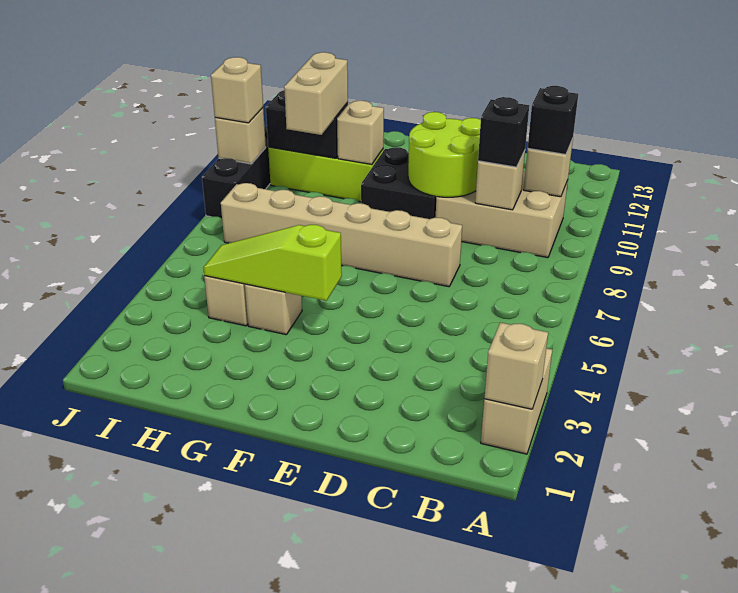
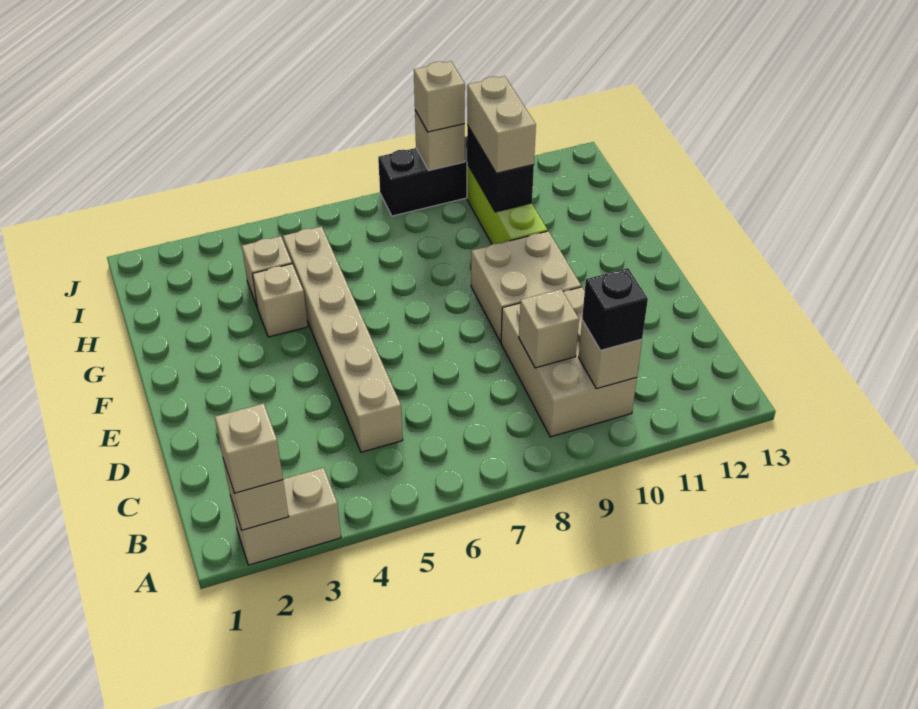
black brick C9 level 3 -> none
tan brick D7:I7 level 1 -> tan brick C5:H5 level 1
lime round brick D9:E10 level 2 -> none
black brick E9:F10 level 1 -> tan brick E9:F10 level 1
lime slope F4:H4 level 2 top F -> none
tan brick G10 level 2 -> tan brick A2 level 3
tan brick H9:H10 level 3 -> tan brick H10:I10 level 3

